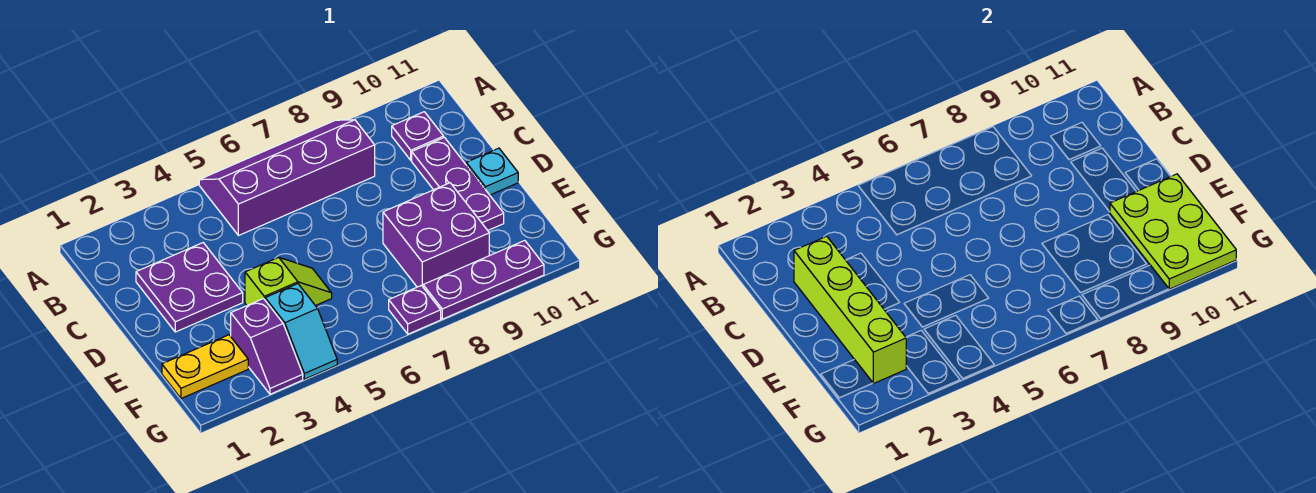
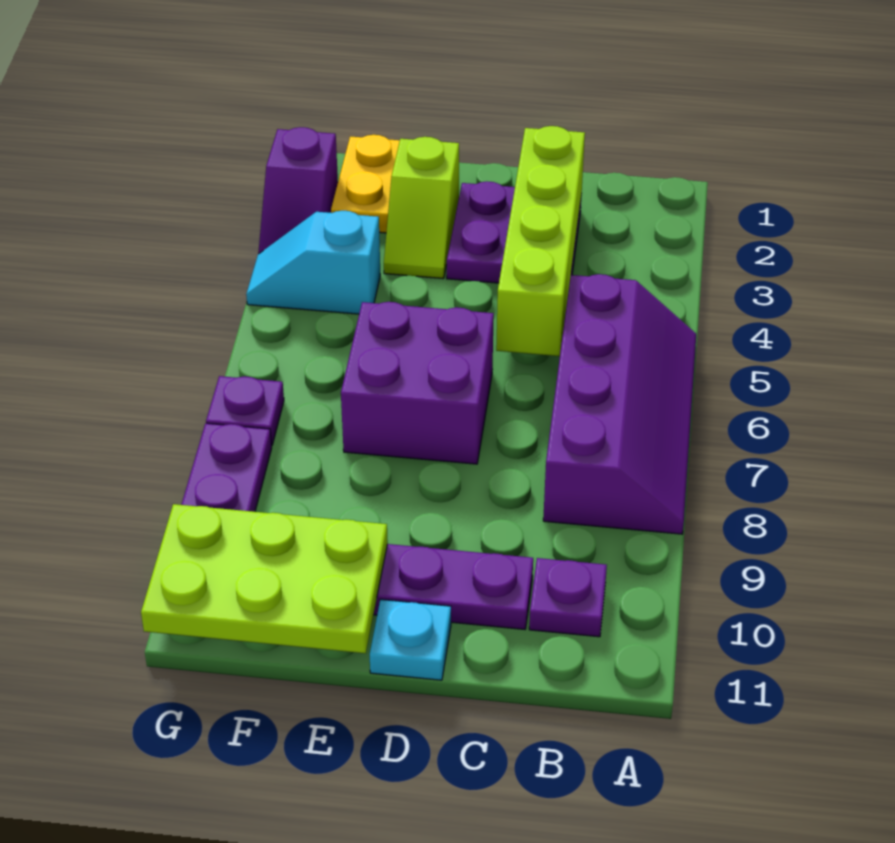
lime brick C2:F2 level 2 -> lime brick C2:C5 level 2
lime slope E4:E5 level 1 top 4 -> lime slope E2:E3 level 1 top 2
purple brick E8:F9 level 1 -> purple brick D6:E7 level 1
purple slope F3:G3 level 1 top F -> purple slope G2:G3 level 1 top 2

